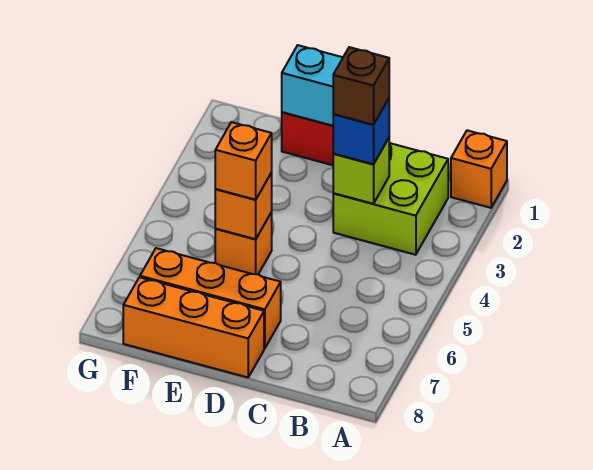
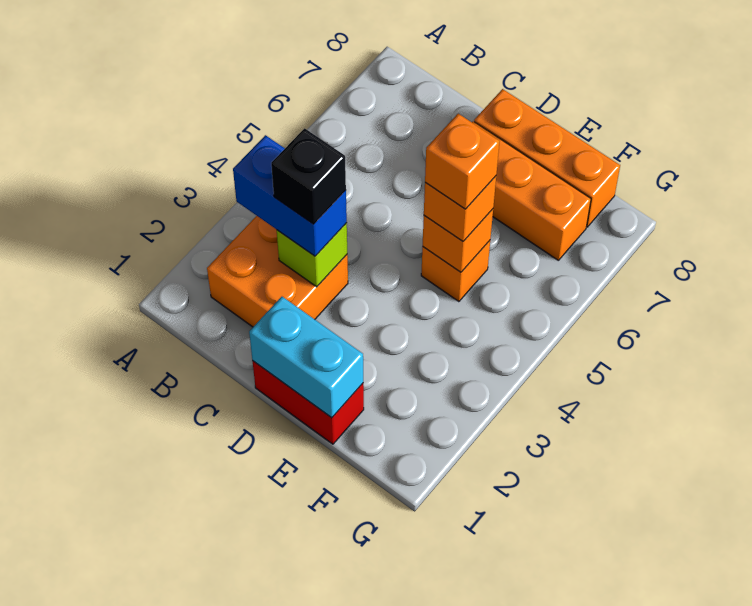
orange brick A1 level 1 -> orange brick E5 level 4
lime brick B2:C3 level 1 -> orange brick B2:C3 level 1
blue brick C3 level 3 -> blue brick B3:C3 level 3
brown brick C3 level 4 -> black brick C3 level 4

